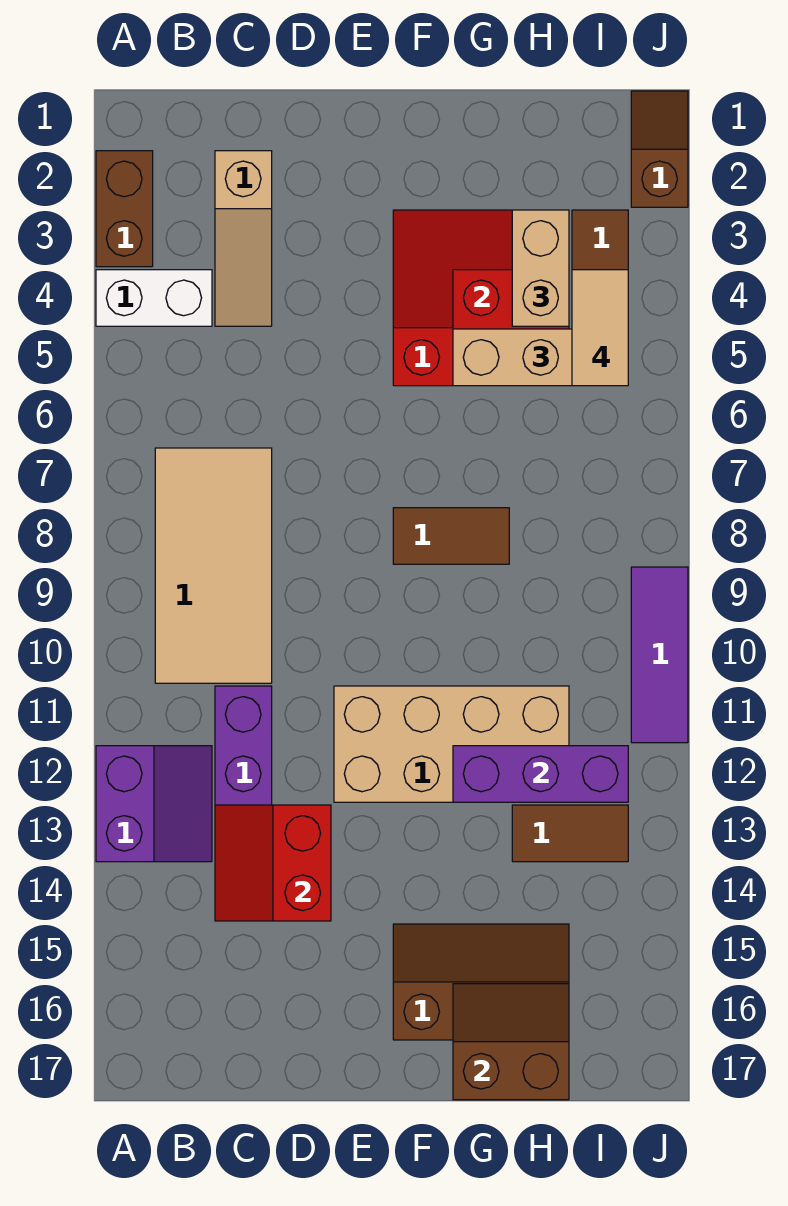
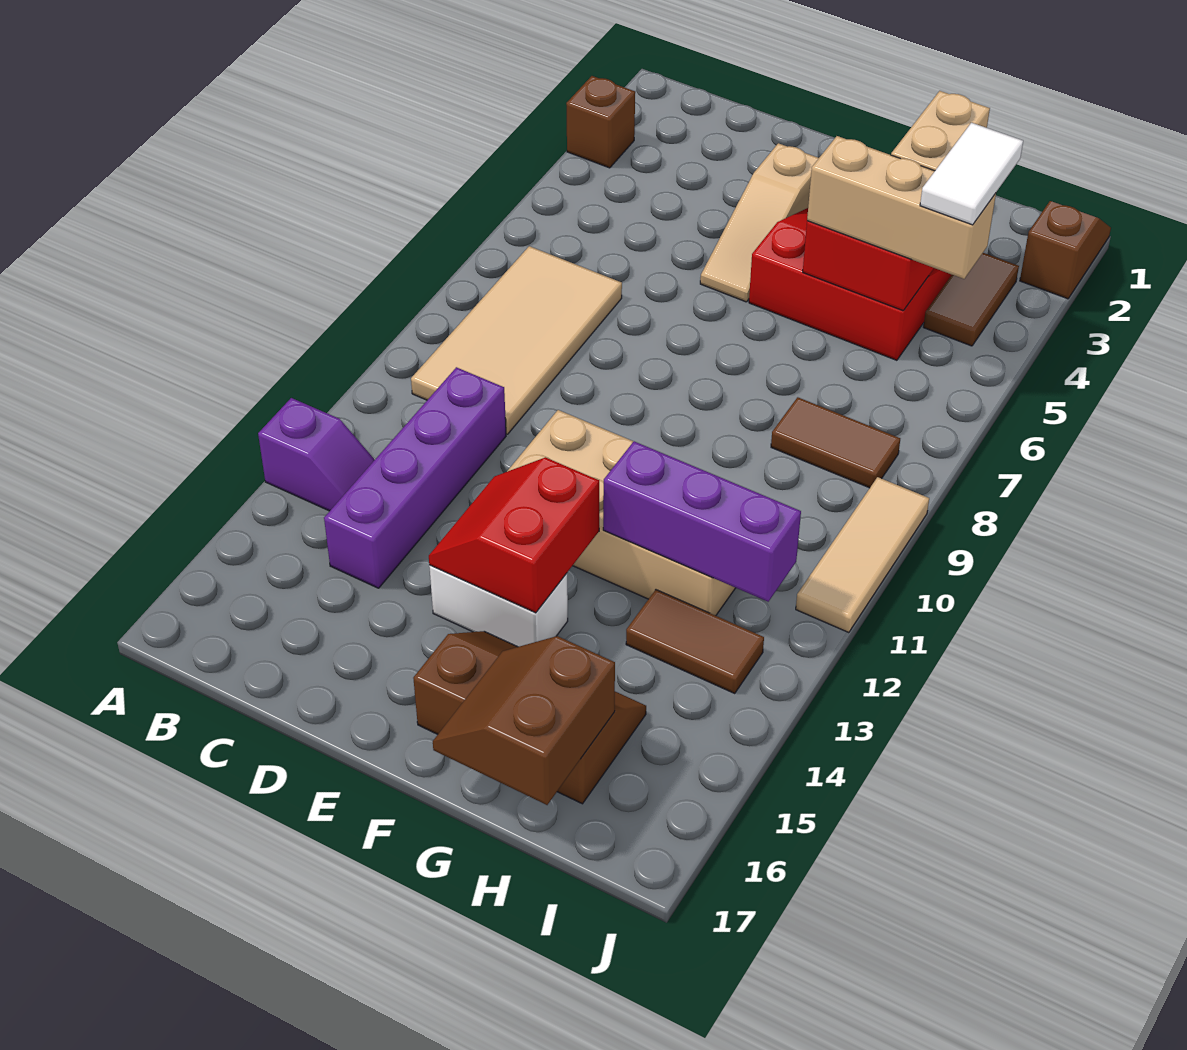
brown brick A2:A3 level 1 -> brown brick A3 level 1
white brick A4:B4 level 1 -> white brick E14:F14 level 1
purple slope A12:B13 level 1 top A -> purple slope A13:B13 level 1 top A
tan slope C2:C4 level 1 top 2 -> tan slope E3:E5 level 1 top 3
red slope C13:D14 level 2 top D -> red slope E13:F14 level 2 top F
brown tile F8:G8 level 1 -> brown tile H8:I8 level 1
brown slope G16:H17 level 2 top 17 -> brown slope G16:H17 level 2 top H
tan tile I4:I5 level 4 -> white tile I4:I5 level 4
purple tile J9:J11 level 1 -> tan tile J9:J11 level 1

